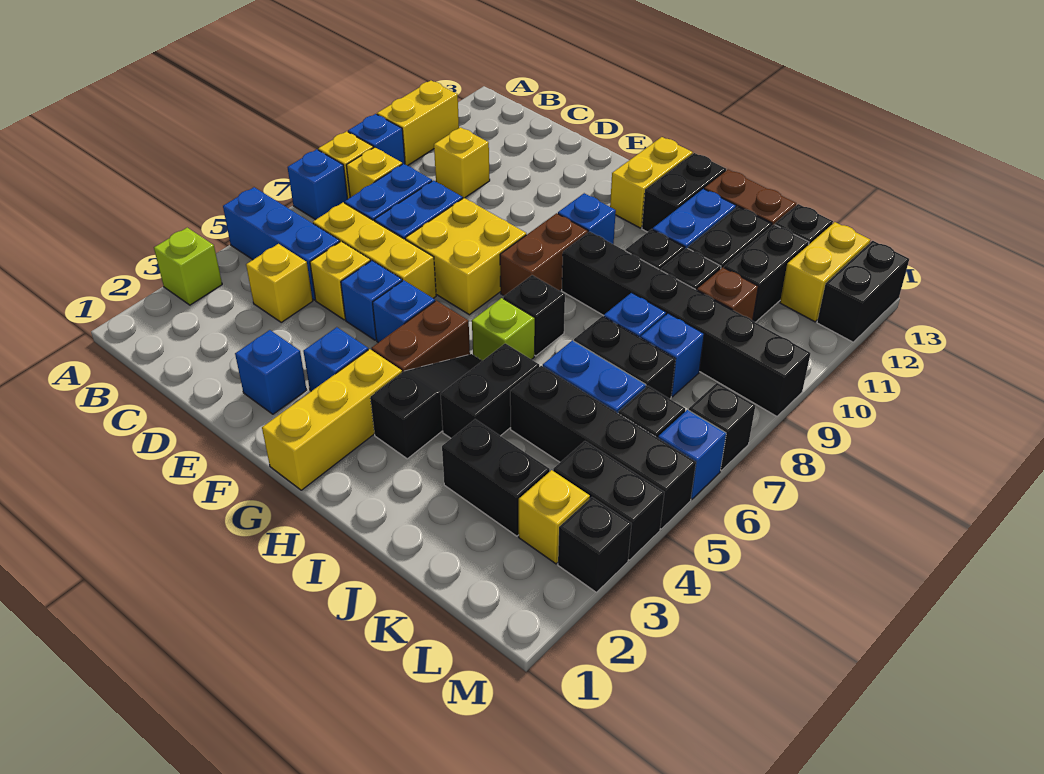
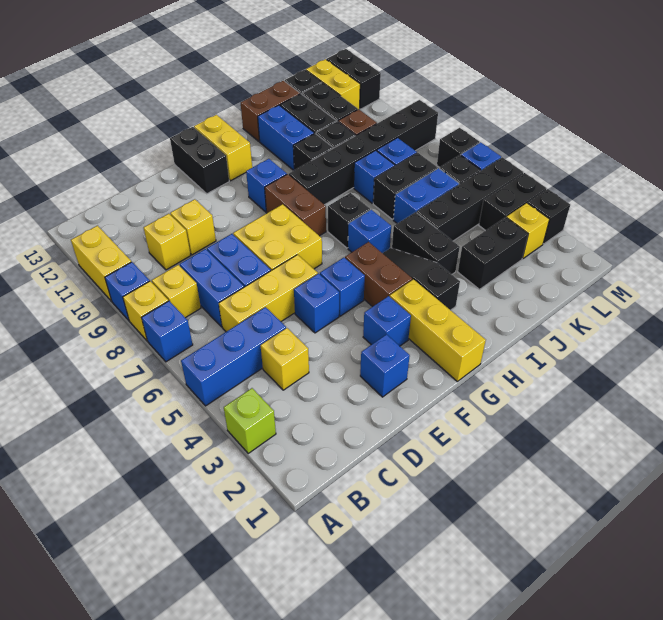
yellow brick D5 level 1 -> yellow brick D10 level 1
lime brick H6 level 1 -> blue brick H6 level 1
black brick H12:H13 level 1 -> black brick F12:F13 level 1

